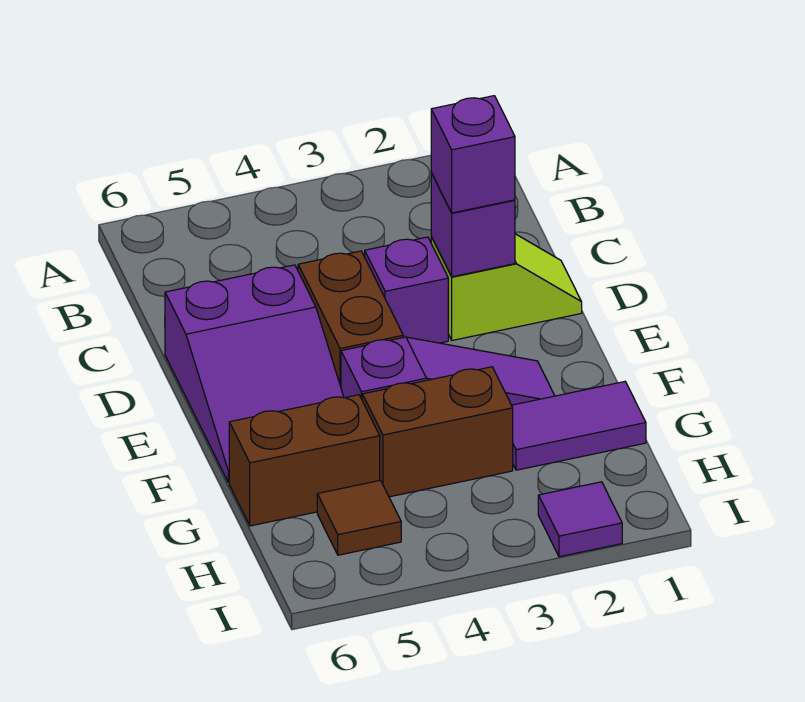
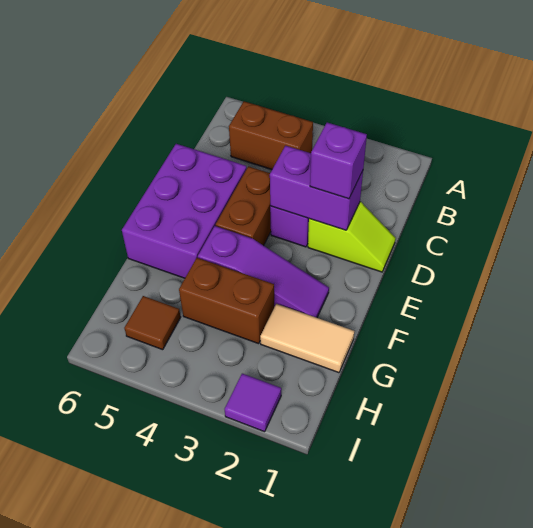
purple brick D2 level 2 -> purple brick D2:D3 level 2
purple slope D5:F6 level 1 top D -> purple brick D5:F6 level 1
purple tile G1:G2 level 1 -> tan tile G1:G2 level 1
brown brick G5:G6 level 1 -> brown brick B4:B5 level 1

